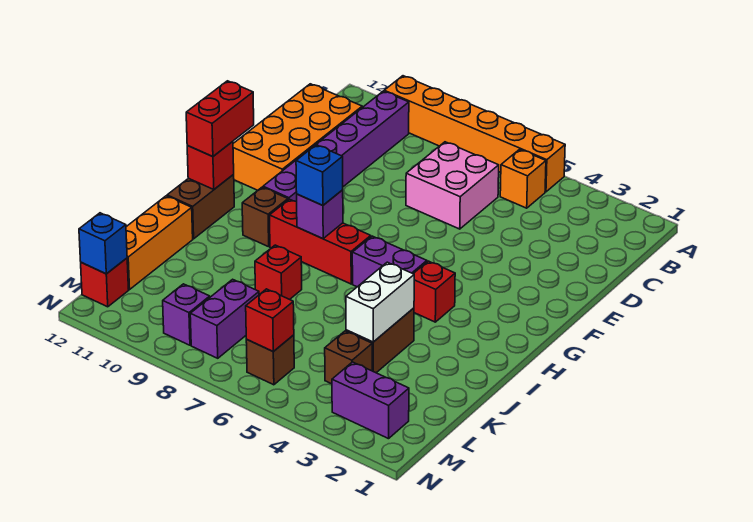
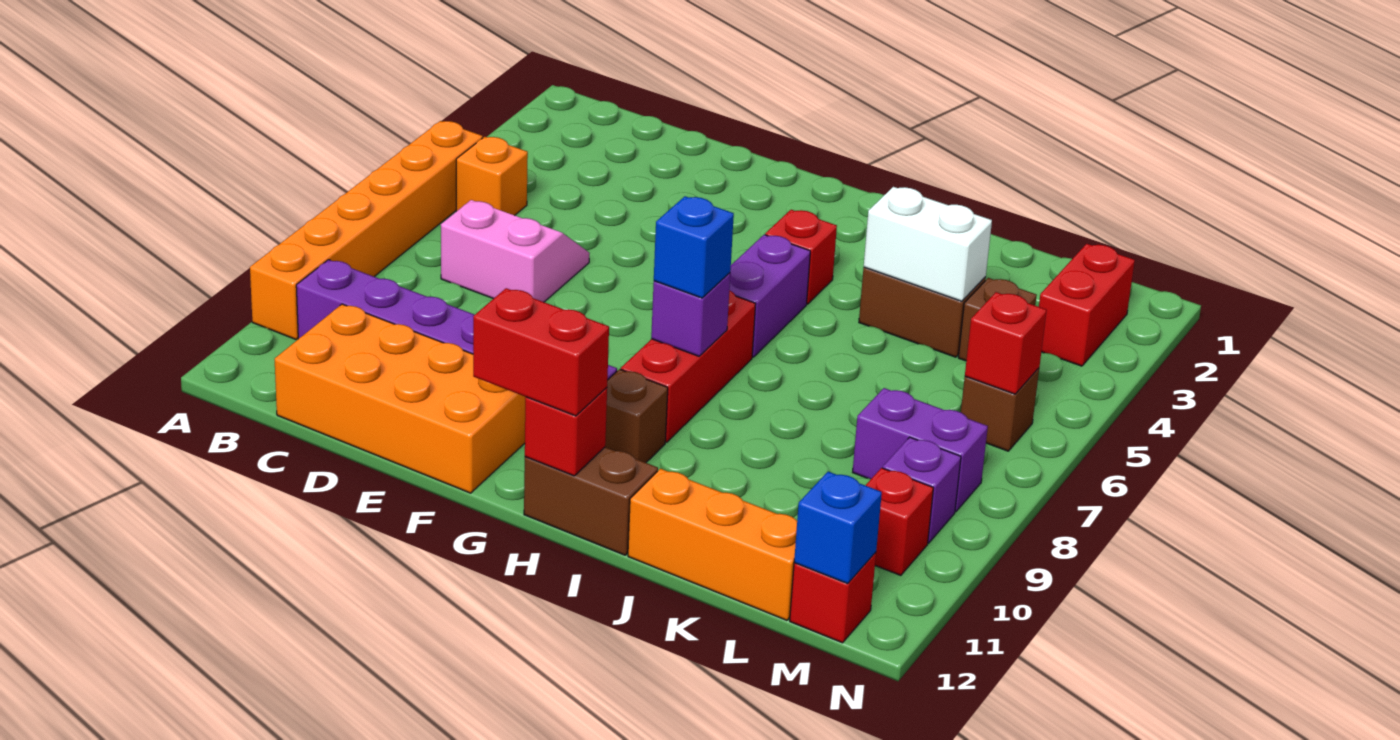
pink brick C6:D7 level 1 -> pink slope C6:D7 level 1 top 7
red brick J8 level 1 -> red brick M10 level 1
purple brick M2:M3 level 1 -> red brick M2:M3 level 1

